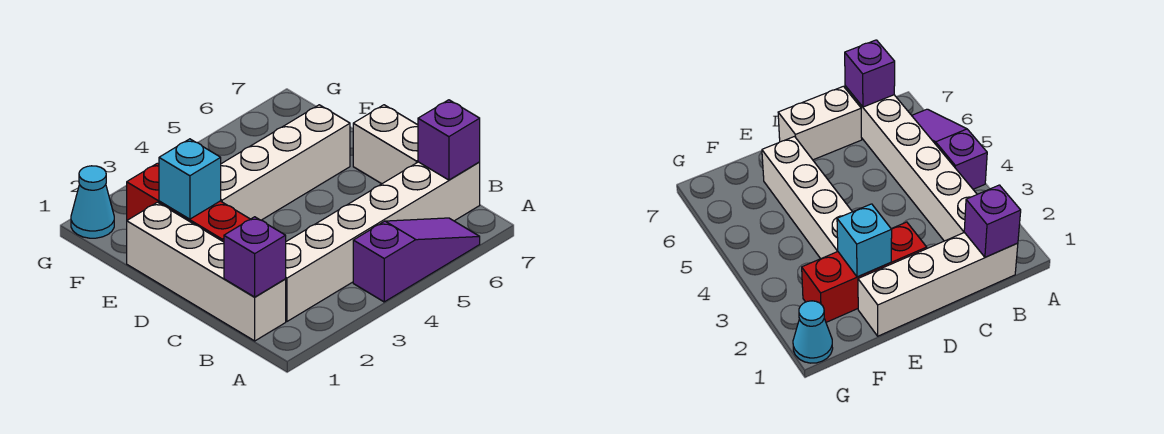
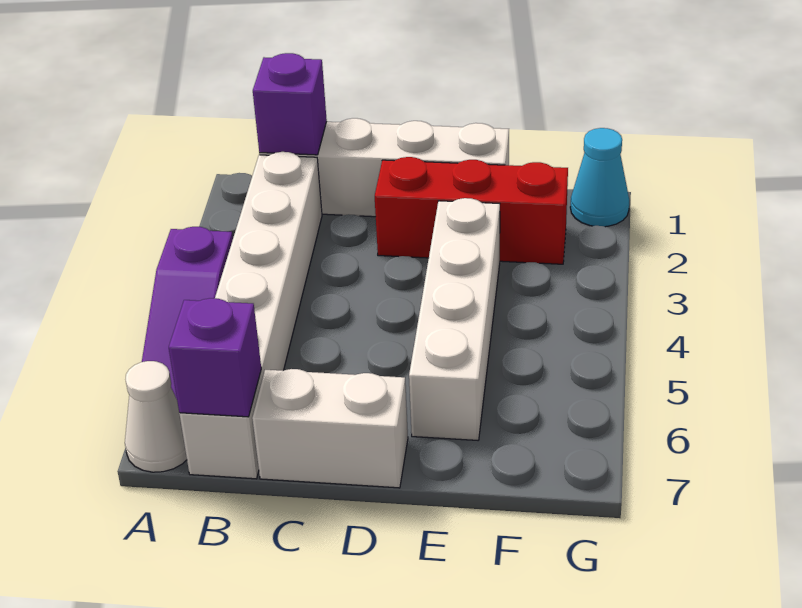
none -> white cone A7 level 1
cyan brick E2 level 2 -> none

